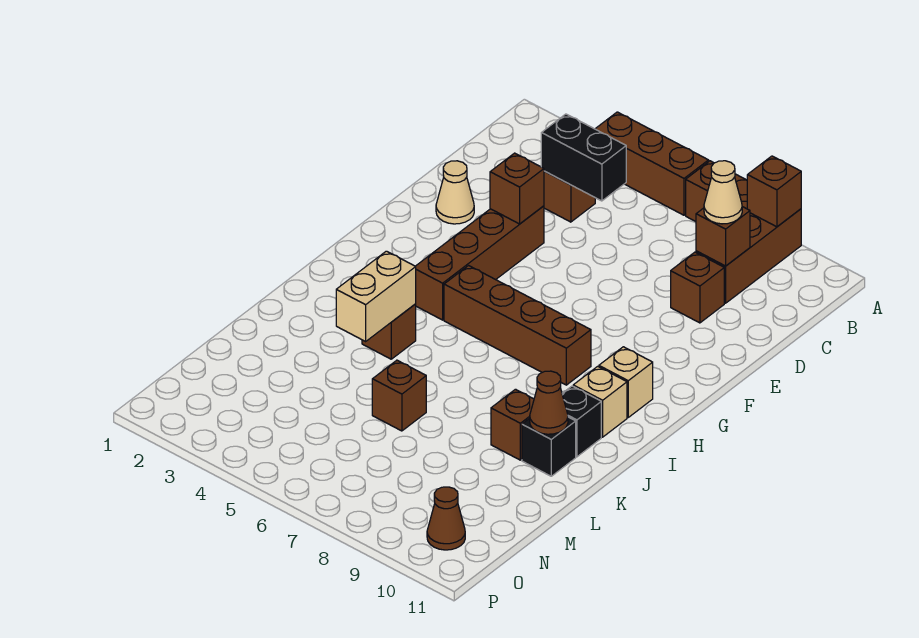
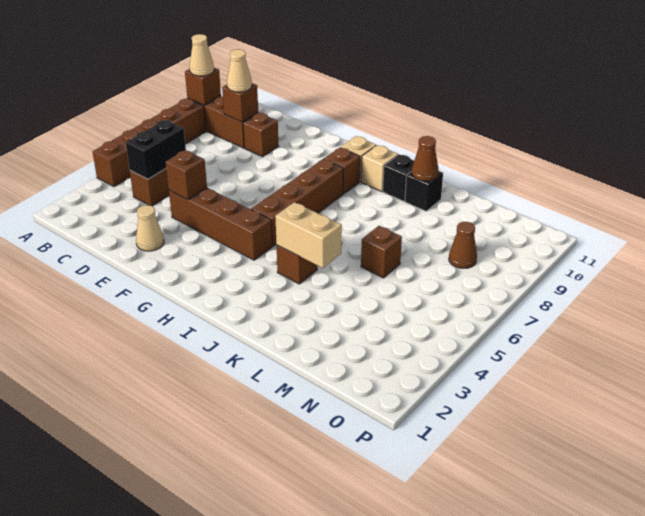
none -> tan cone A9 level 3
brown brick K9 level 1 -> brown brick H9 level 1
brown cone O10 level 1 -> brown cone N8 level 1

